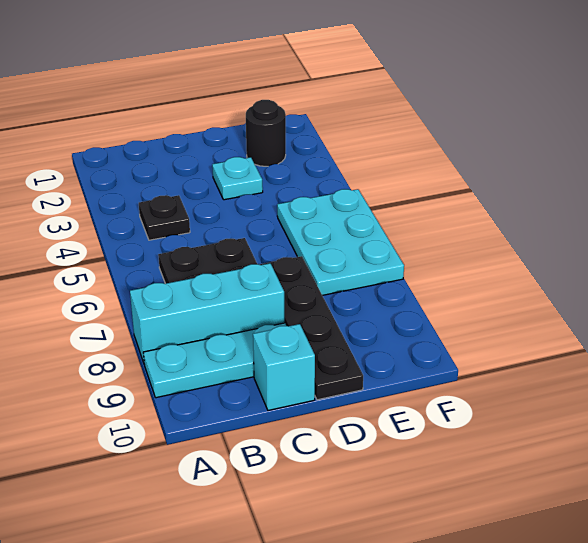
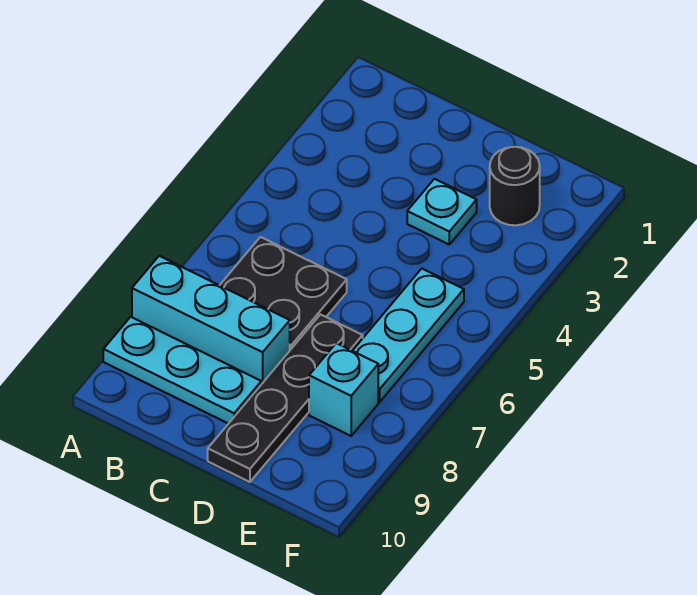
black plate B4 level 1 -> none
cyan brick C10 level 1 -> cyan brick E8 level 1
cyan plate E5:F7 level 1 -> cyan plate E5:E7 level 1

